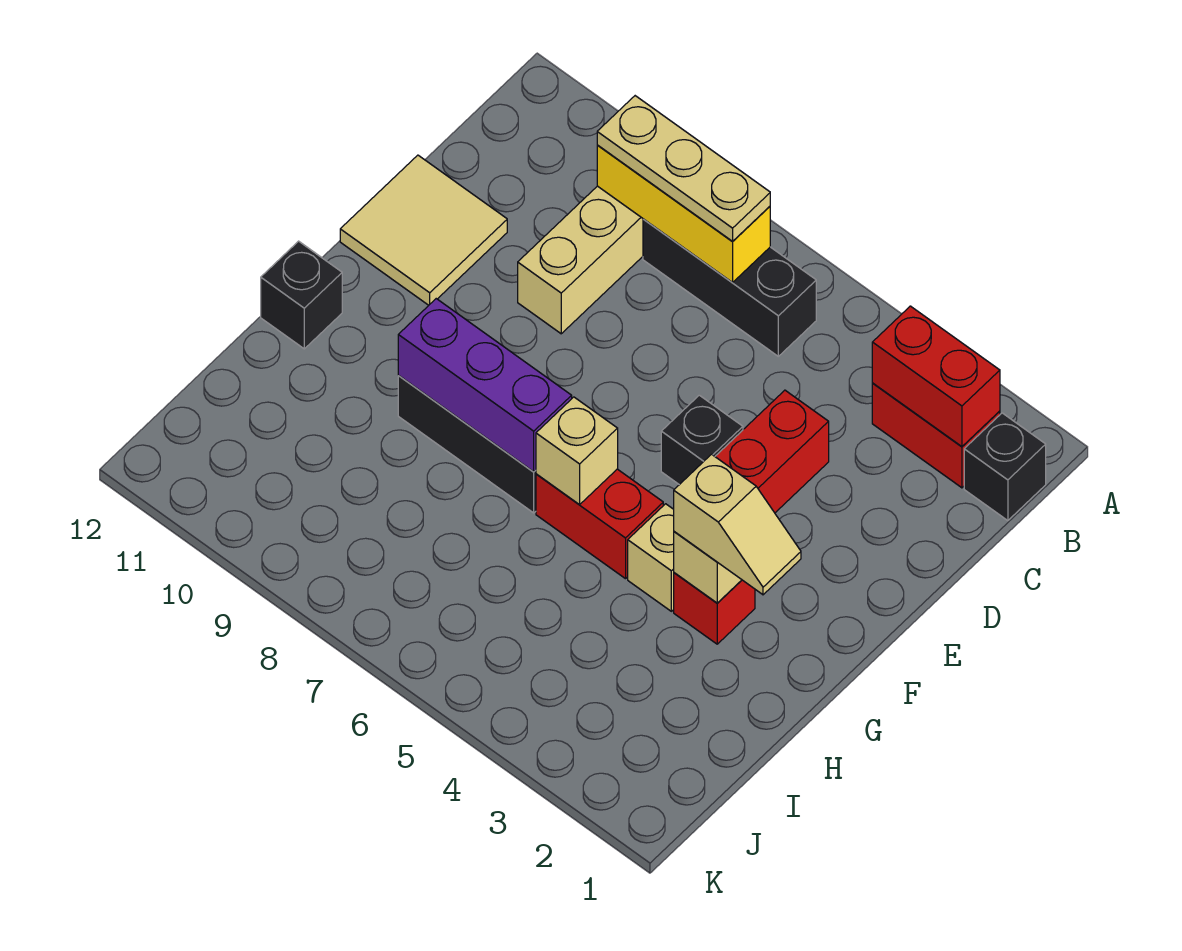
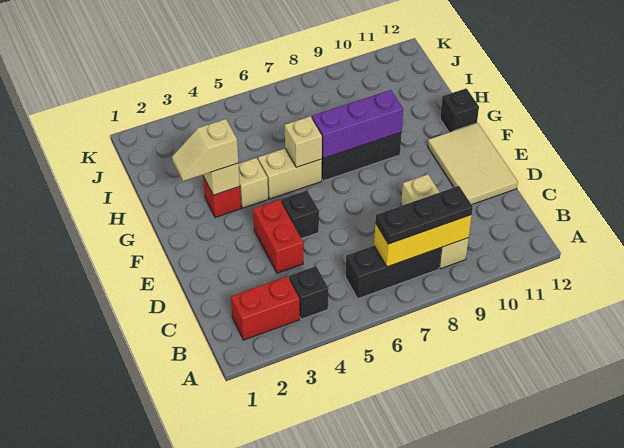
black brick B1 level 1 -> black brick B4 level 1
red brick B2:B3 level 2 -> none
tan plate B7:B9 level 3 -> black plate B7:B9 level 3
tan tile D11:E12 level 1 -> tan tile D11:F12 level 1
red brick G5:G6 level 1 -> tan brick G5:G6 level 1

